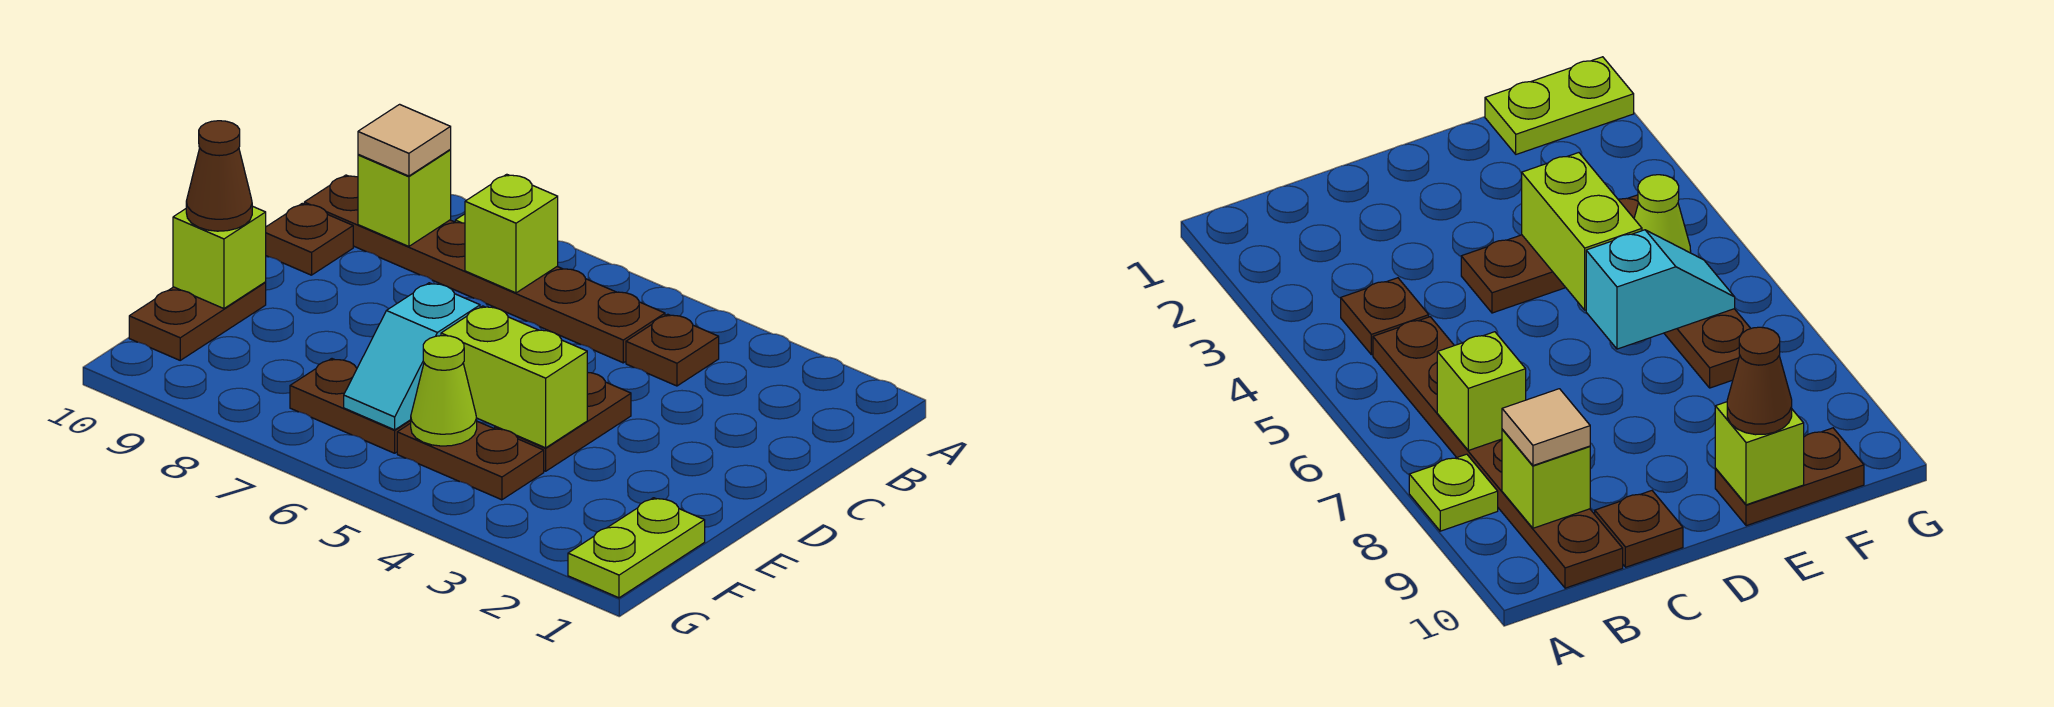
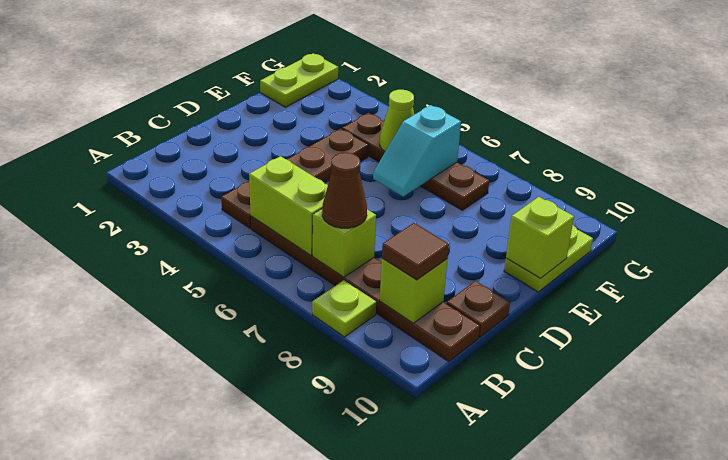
tan tile B9 level 3 -> brown tile B9 level 3
lime brick E4:E5 level 2 -> lime brick B5:B6 level 2
cyan slope E6:F6 level 2 top E -> cyan slope E6:F6 level 2 top F
brown plate E10:F10 level 1 -> lime plate E10:F10 level 1
brown cone E10 level 3 -> brown cone B7 level 3

